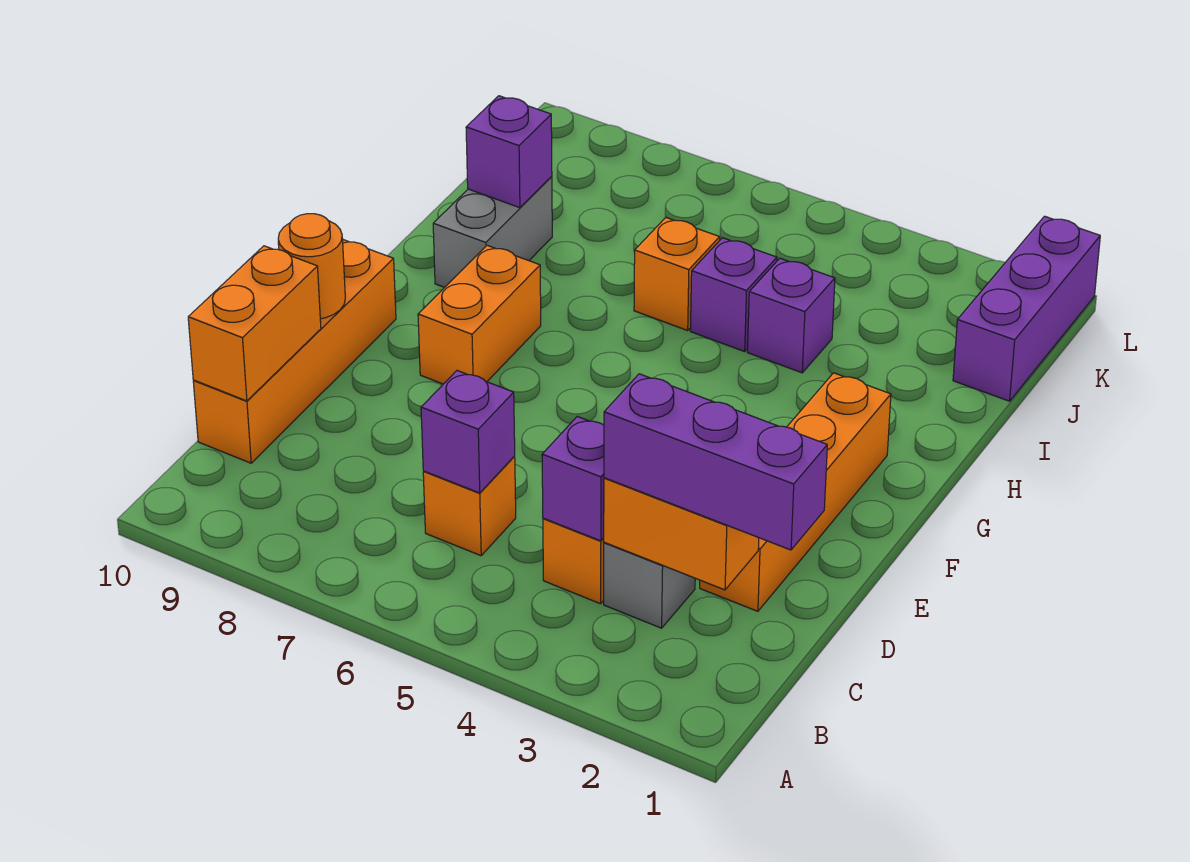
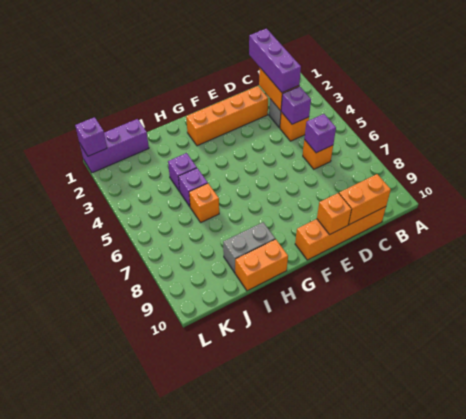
orange round brick E10 level 2 -> orange brick E10 level 2
orange brick F8:G8 level 1 -> orange brick H10:I10 level 1
purple brick I9 level 2 -> purple brick L1 level 2

